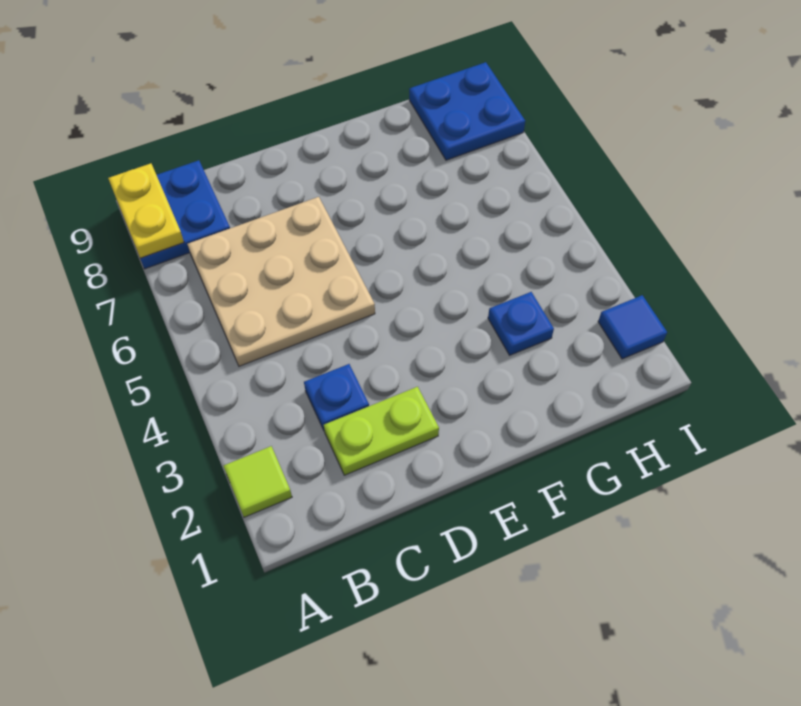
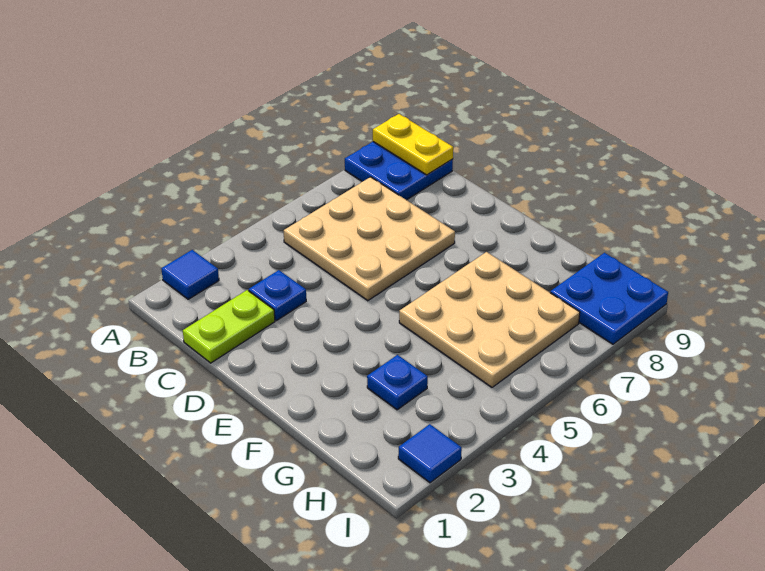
lime tile A2 level 1 -> blue tile A2 level 1
yellow plate A8:A9 level 2 -> yellow plate A9:B9 level 2
lime plate C2:D2 level 1 -> lime plate C1:C2 level 1
none -> tan plate F5:H7 level 1

